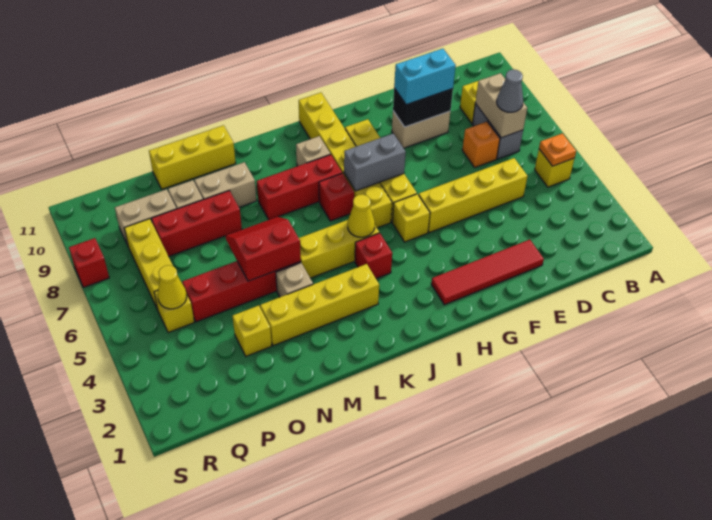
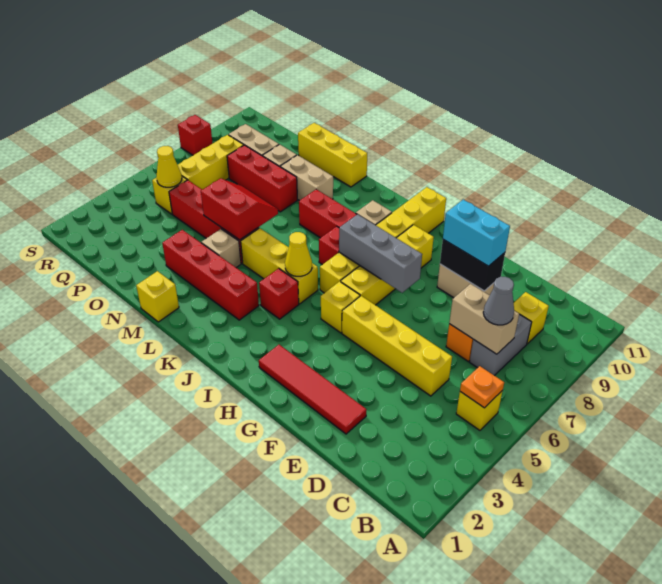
tan brick C7:C8 level 2 -> tan brick C7:D7 level 2
grey brick H7:I7 level 2 -> grey brick G7:I7 level 2
yellow brick K3:N3 level 1 -> red brick K3:N3 level 1
yellow brick O3 level 1 -> yellow brick M1 level 1

